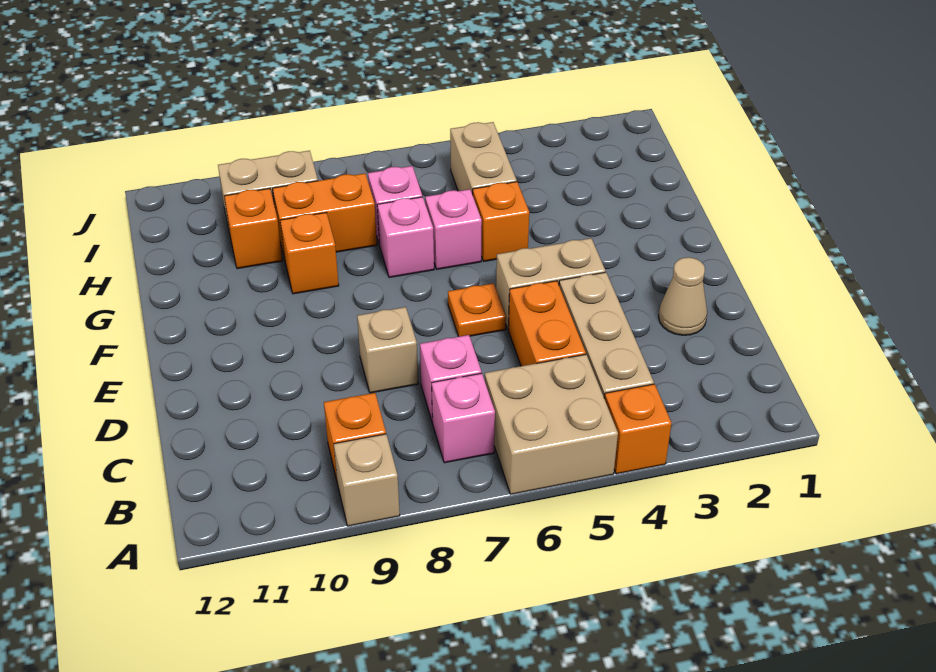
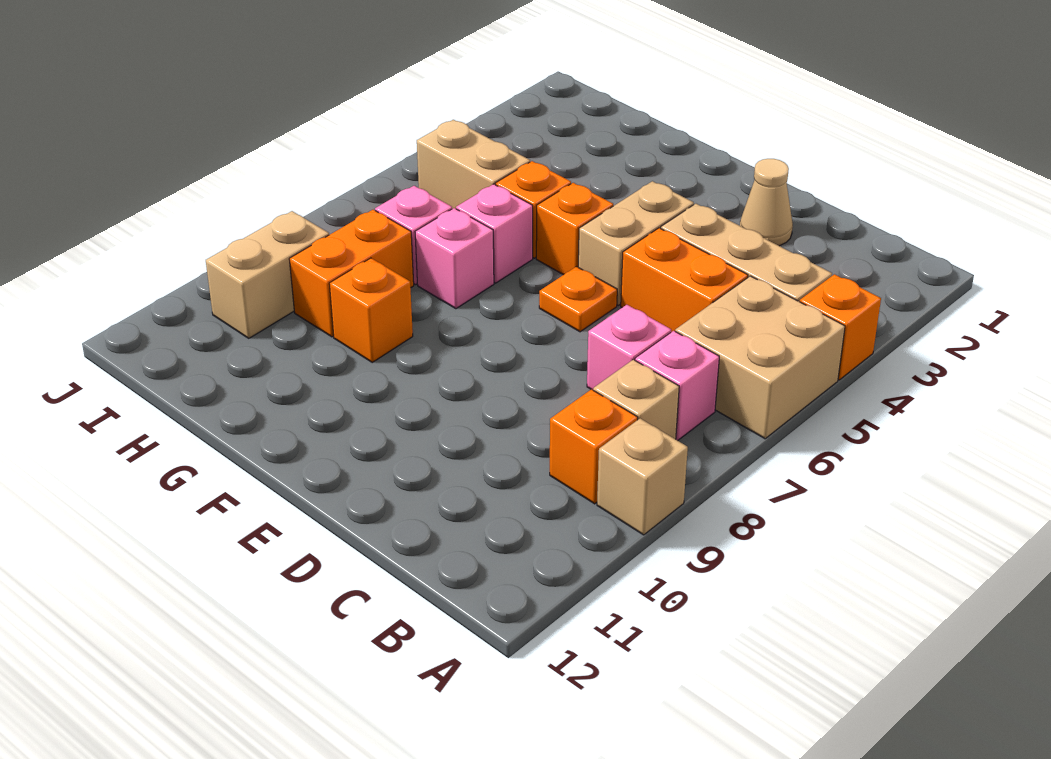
tan brick D8 level 1 -> tan brick B8 level 1
orange brick H10 level 1 -> orange brick F5 level 1

